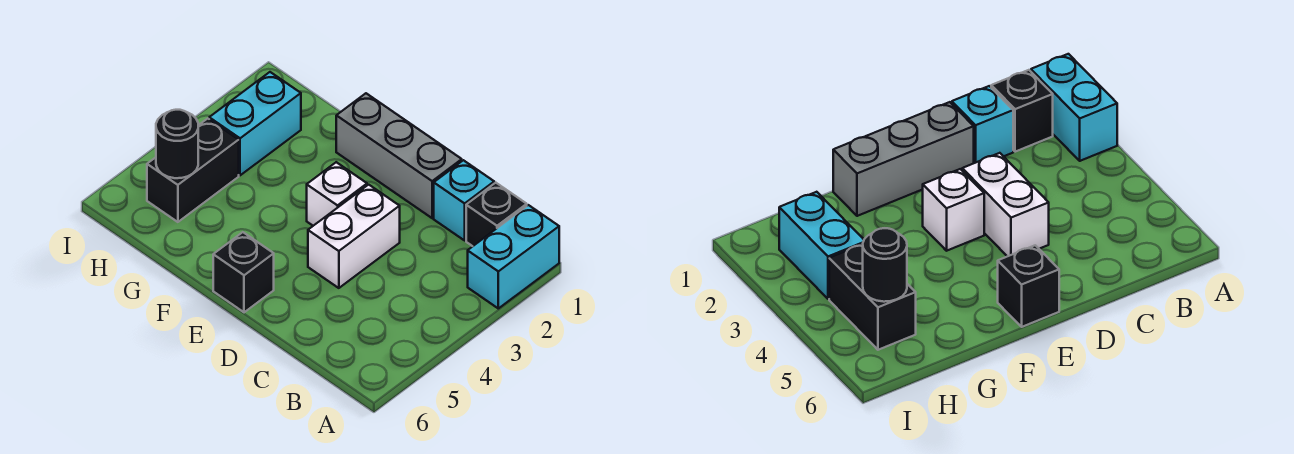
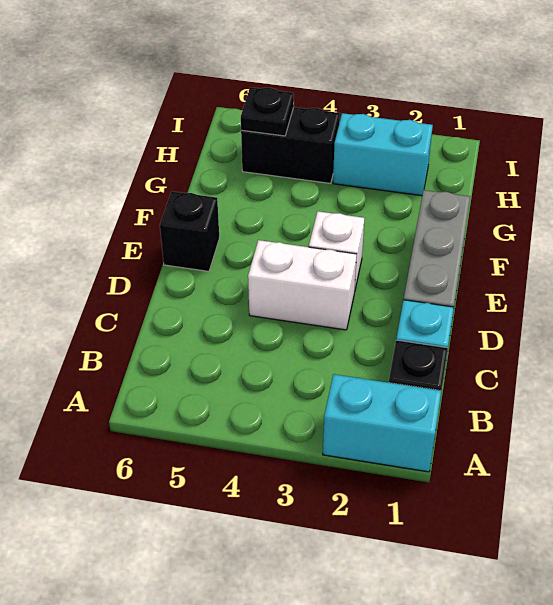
black round brick H5 level 2 -> black plate H5 level 2

